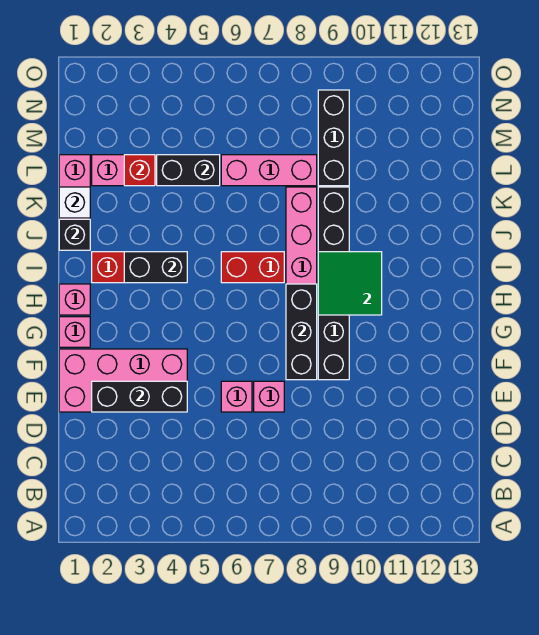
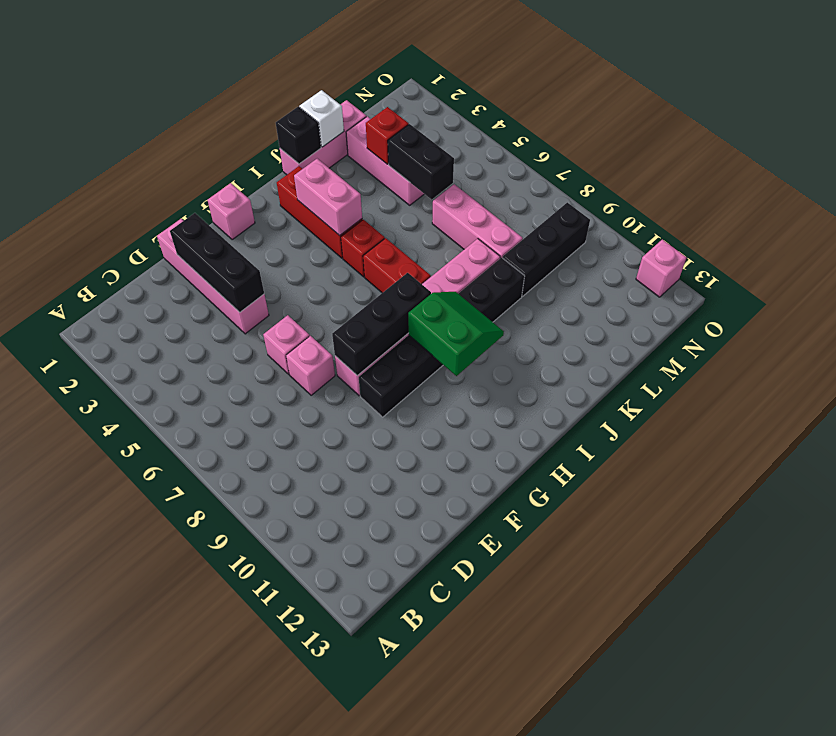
pink brick E1:F4 level 1 -> pink brick E1:E4 level 1
pink brick H1 level 1 -> pink brick O12 level 1
green tile H9:I10 level 2 -> green slope H9:I10 level 2 top H
black brick I3:I4 level 2 -> pink brick I3:I4 level 2
none -> red brick I5 level 1

